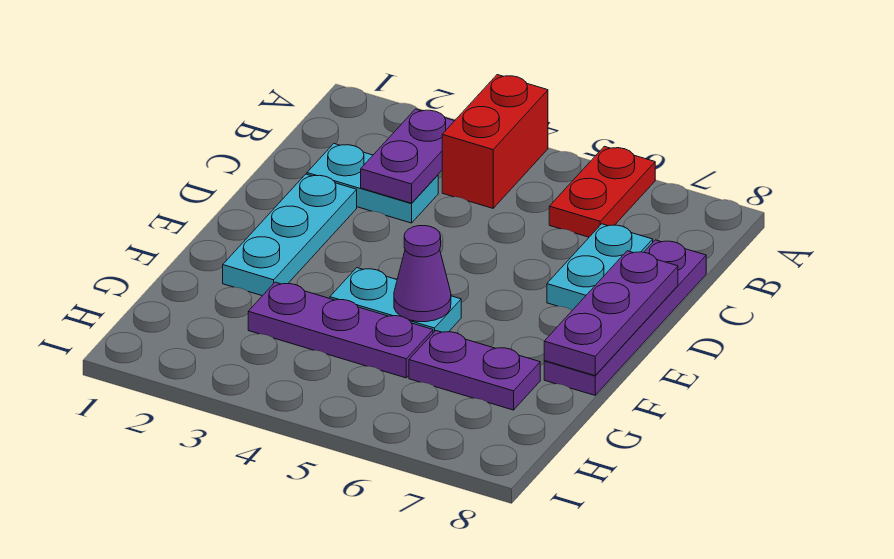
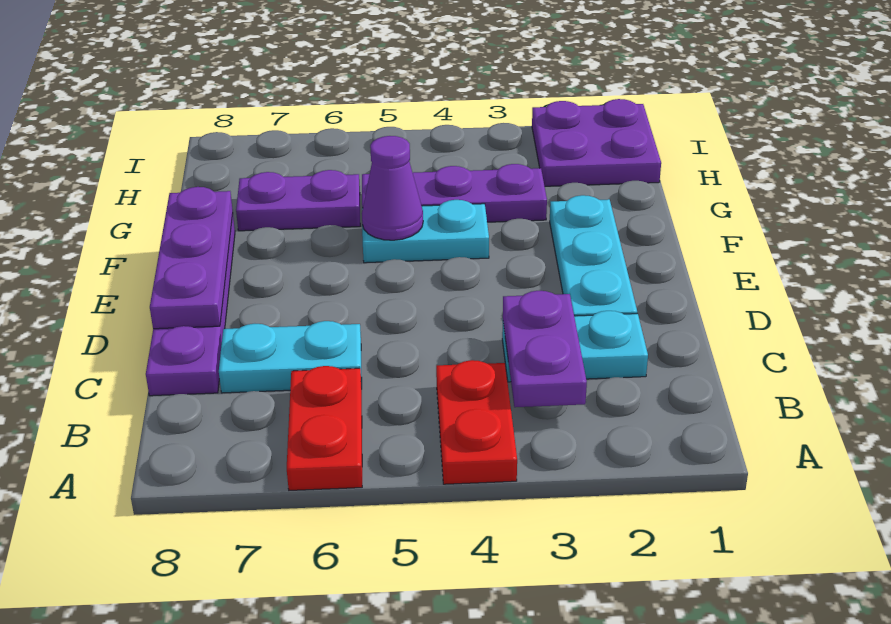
red brick A4:B4 level 1 -> red plate A4:B4 level 1
cyan plate C7:D7 level 1 -> cyan plate C6:C7 level 1
none -> purple plate H1:I2 level 1

